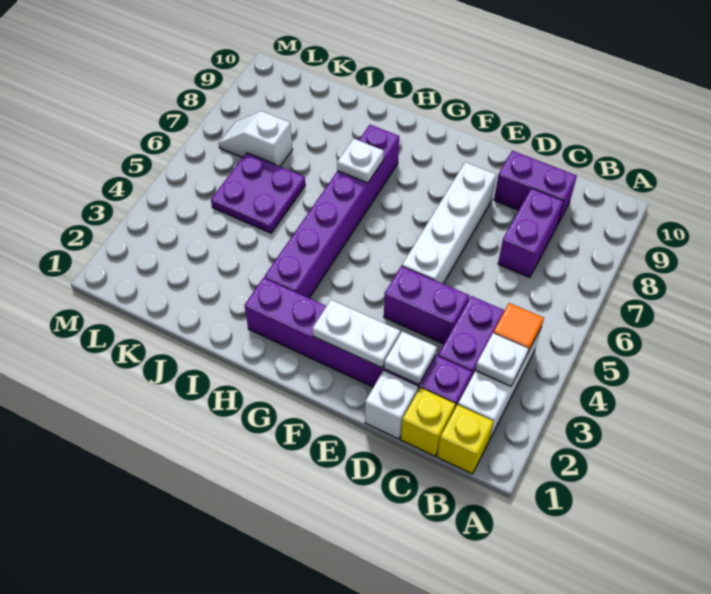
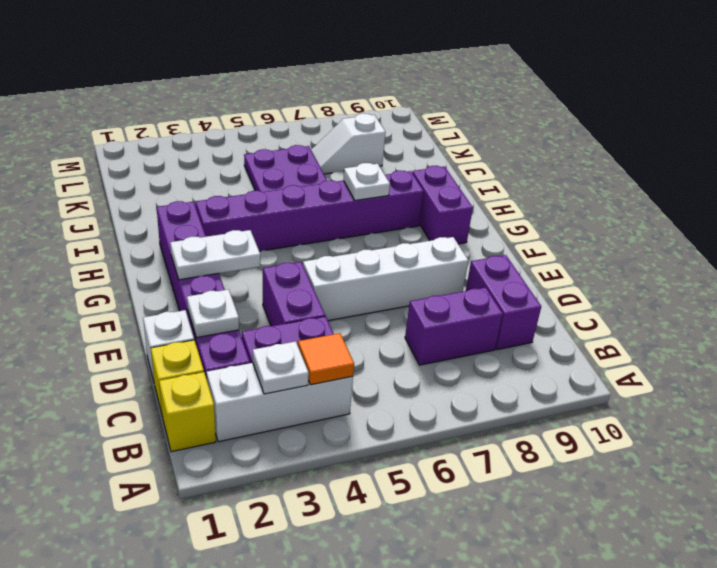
white plate E2:F2 level 2 -> white plate F2:F3 level 2
none -> purple brick G9:H9 level 1
white slope K7:L7 level 1 top K -> white slope K7:K8 level 1 top 8

